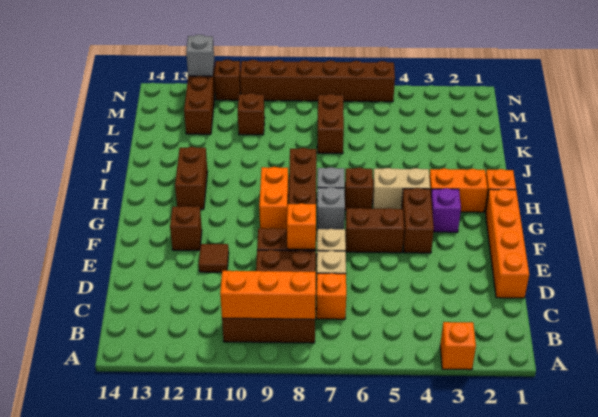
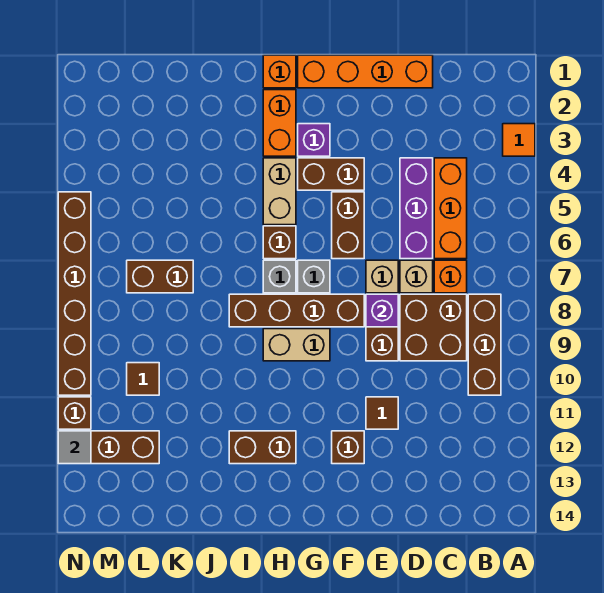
orange brick A3 level 1 -> orange tile A3 level 1
orange brick B8:B10 level 2 -> orange brick C4:C6 level 1
none -> purple brick D4:D6 level 1
orange brick E8 level 2 -> purple brick E8 level 2
orange brick G9:H9 level 1 -> tan brick G9:H9 level 1
brown brick L10 level 1 -> brown tile L10 level 1
grey brick N12 level 2 -> grey tile N12 level 2

